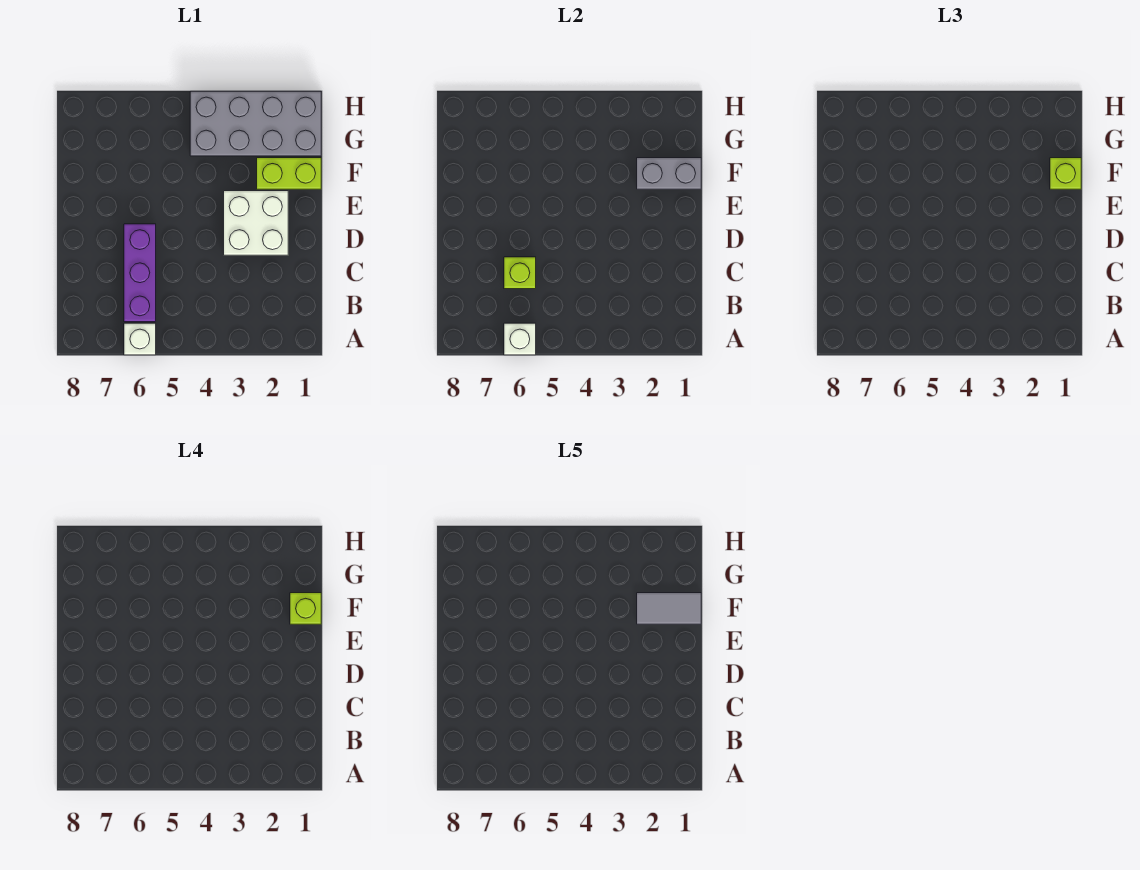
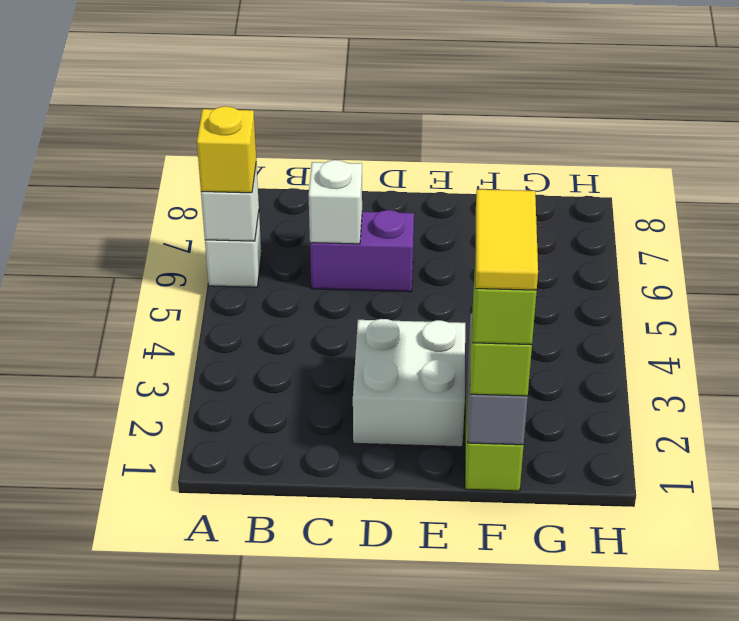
none -> yellow brick A6 level 3
purple brick B6:D6 level 1 -> purple brick C6:D6 level 1
lime brick C6 level 2 -> white brick C6 level 2
grey tile F1:F2 level 5 -> yellow tile F1:F2 level 5
grey brick G1:H4 level 1 -> none

